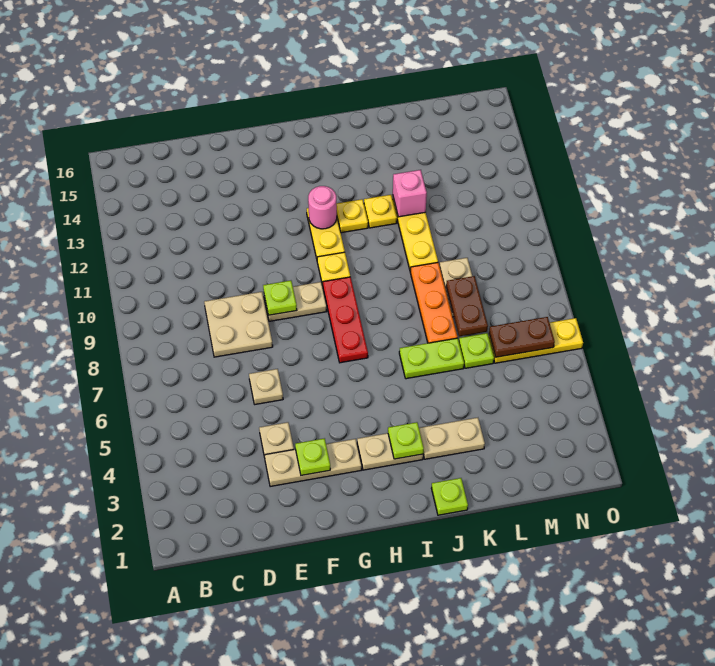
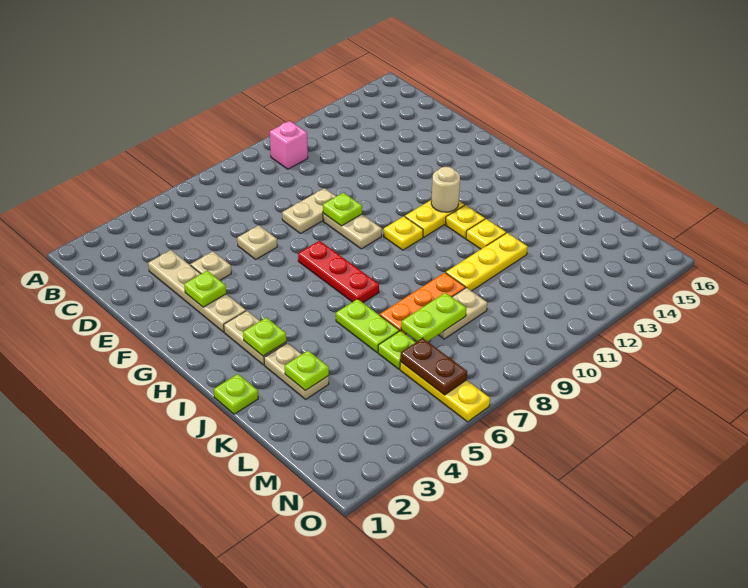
tan plate D8:E9 level 1 -> tan plate E8:E9 level 1
tan plate E3:G3 level 1 -> tan plate D3:G3 level 1
red plate H7:H9 level 1 -> red plate G7:I7 level 1
pink round brick H12 level 2 -> tan round brick H12 level 2
none -> lime plate K3 level 2
pink brick K12 level 2 -> pink brick B10 level 1
brown plate L7:L8 level 2 -> lime plate L7:L8 level 2

